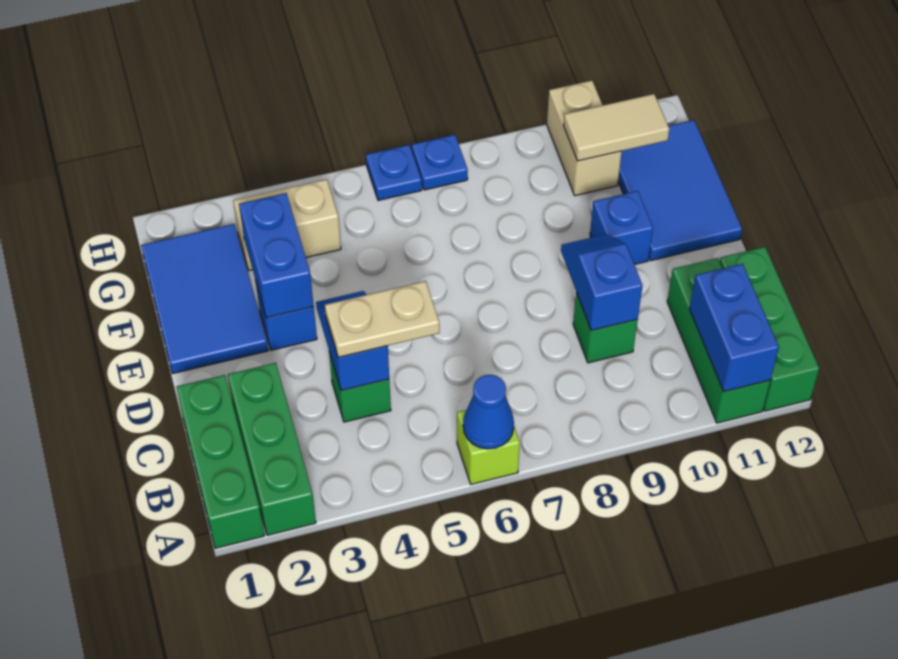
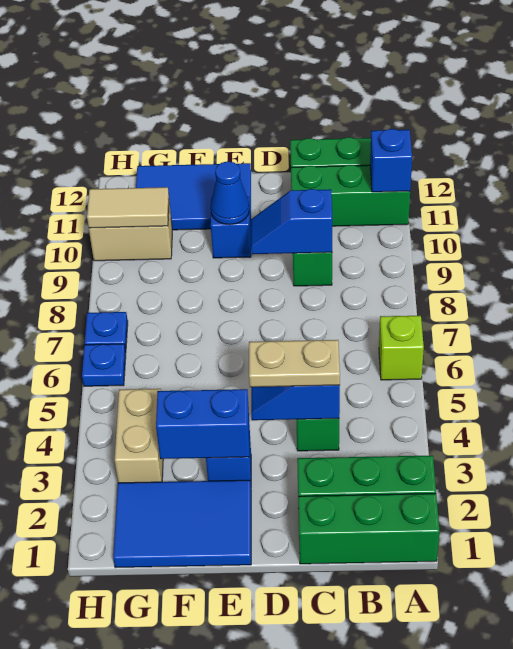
blue cone A6 level 2 -> blue cone E10 level 2
blue brick A11:B11 level 2 -> blue brick A11 level 2
tan plate C4:C5 level 3 -> tan plate C4:D4 level 3
tan tile G10:G11 level 2 -> tan tile G10:H10 level 2

